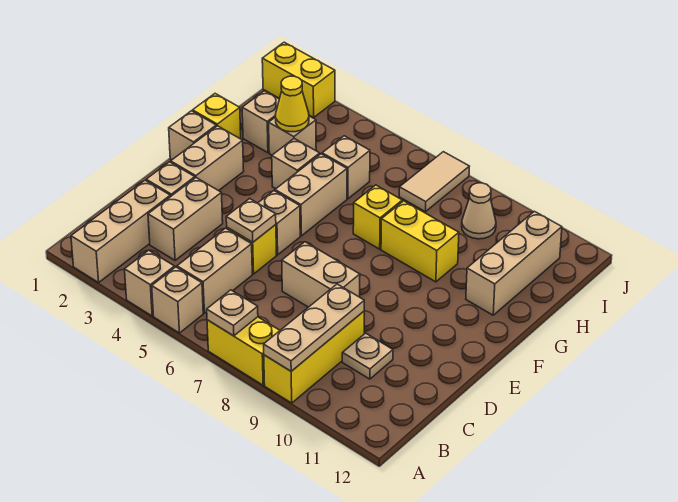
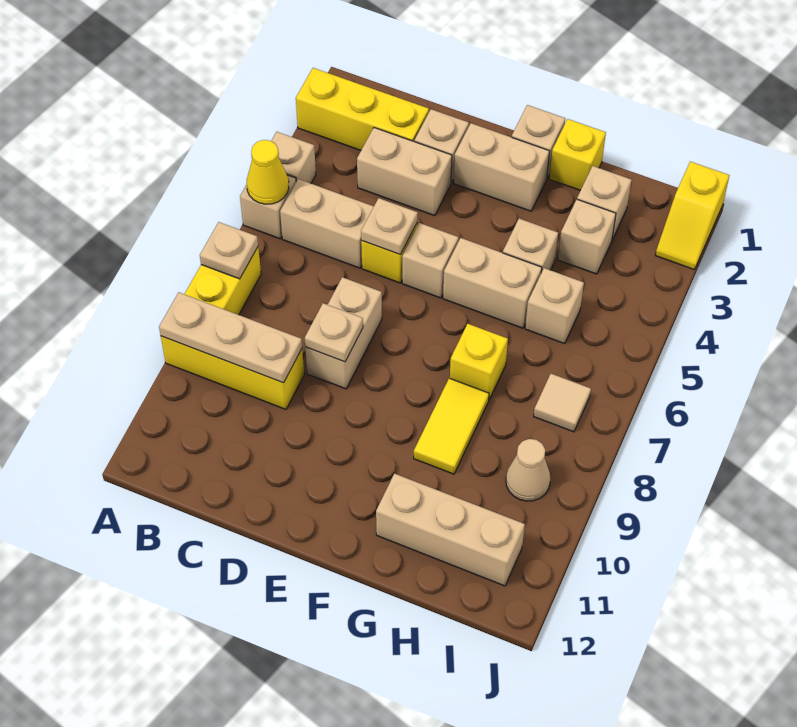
tan brick A2:C2 level 1 -> yellow brick A2:C2 level 1
tan plate C10 level 1 -> tan plate D8 level 2
yellow brick G8:G9 level 1 -> yellow tile G8:G9 level 1
yellow cone H3 level 2 -> yellow cone A5 level 2
tan tile I7:J7 level 1 -> tan tile I7 level 1
yellow brick J1:J2 level 1 -> yellow slope J1:J2 level 1 top 1

